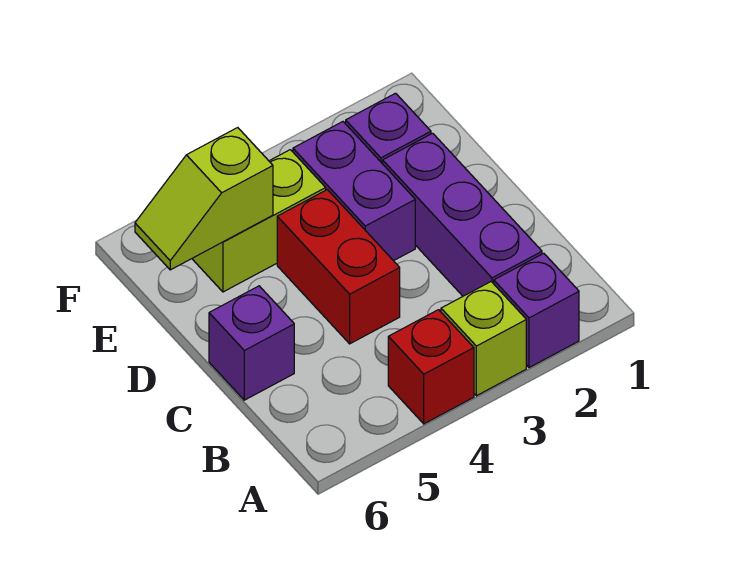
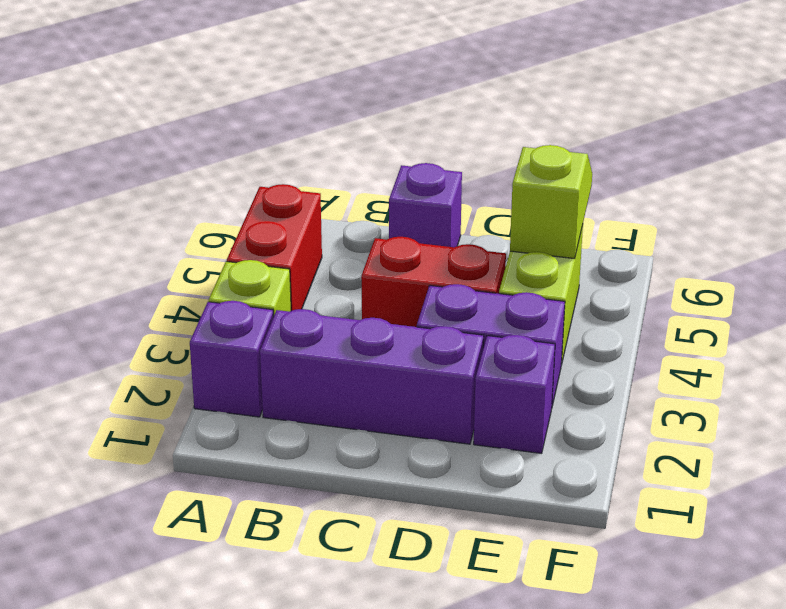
red brick A4 level 1 -> red brick A4:A5 level 1

